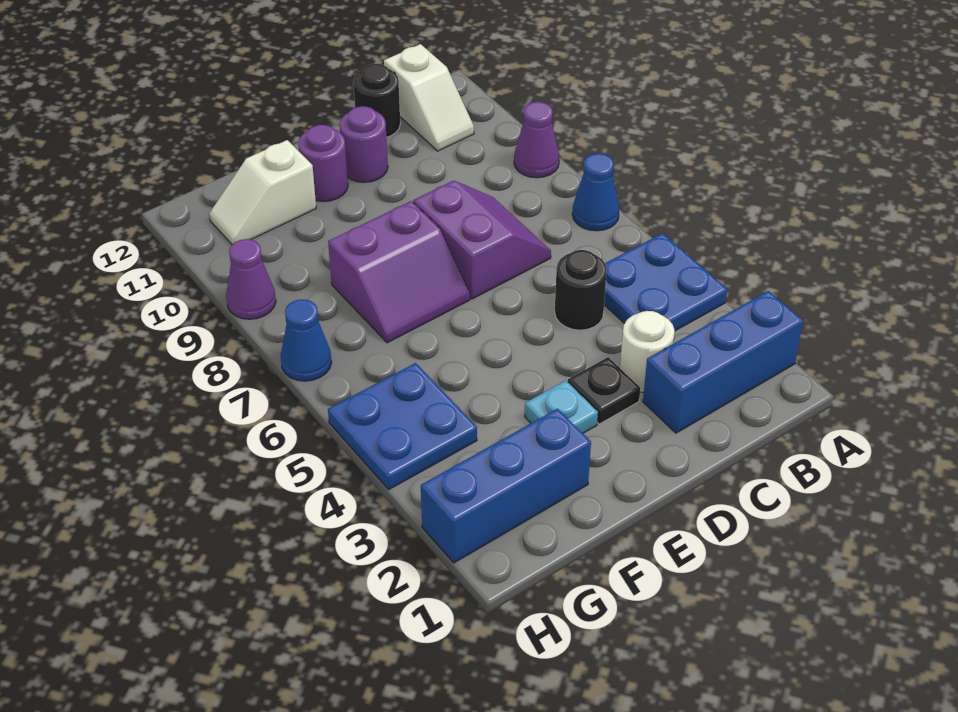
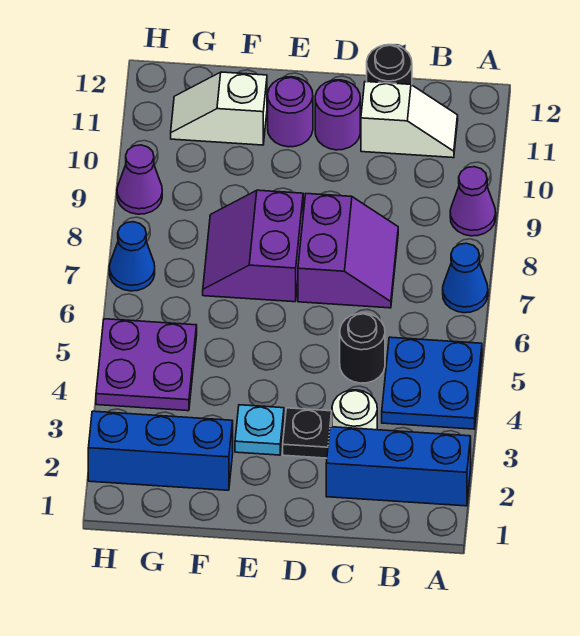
white slope B11:B12 level 1 top 12 -> white slope B11:C11 level 1 top C
purple slope E7:F8 level 1 top 8 -> purple slope E7:F8 level 1 top E
blue plate G4:H5 level 1 -> purple plate G4:H5 level 1

